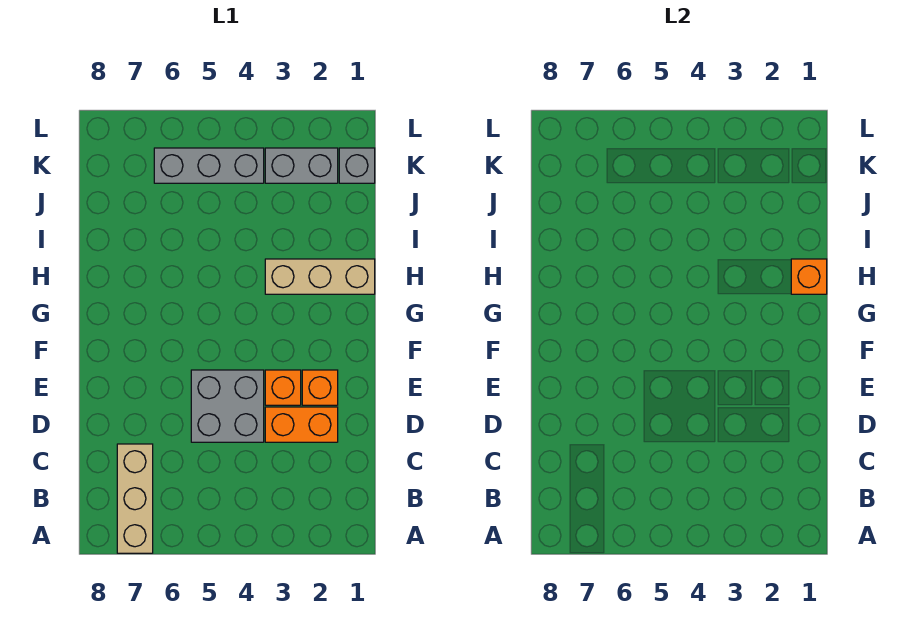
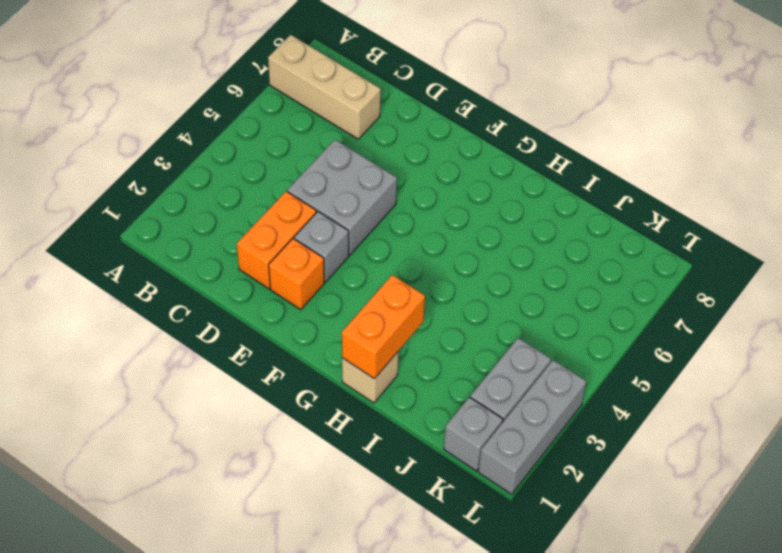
orange brick E3 level 1 -> grey brick E3 level 1
tan brick H1:H3 level 1 -> tan brick H1 level 1
orange brick H1 level 2 -> orange brick H1:H2 level 2
grey brick K4:K6 level 1 -> grey brick L1:L3 level 1

